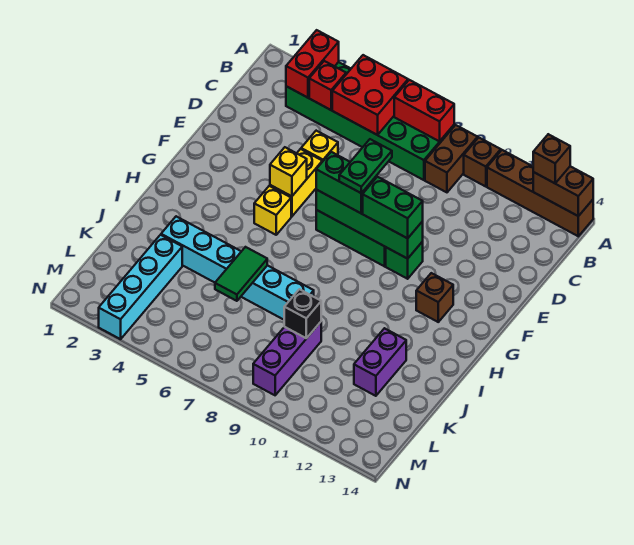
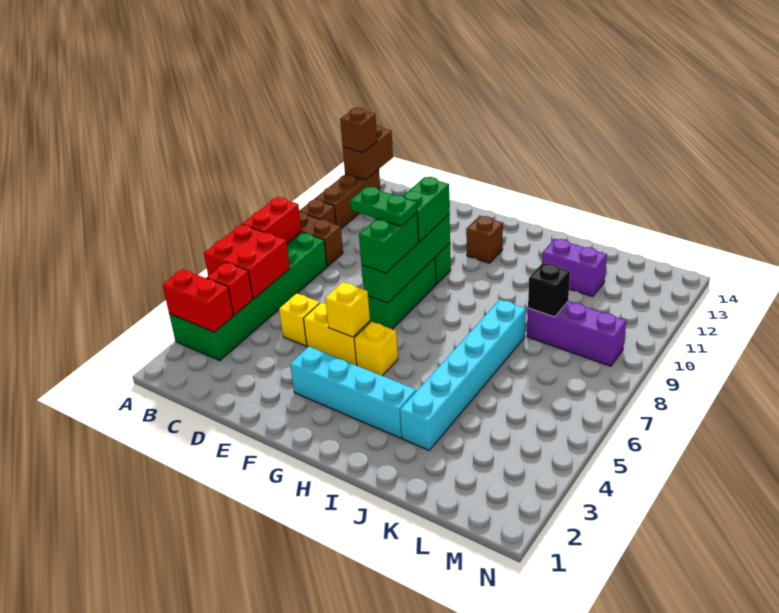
brown brick A11:A14 level 1 -> brown brick A11:A13 level 1
green tile J6:K6 level 2 -> none
cyan brick K3:N3 level 1 -> cyan brick F3:I3 level 1

